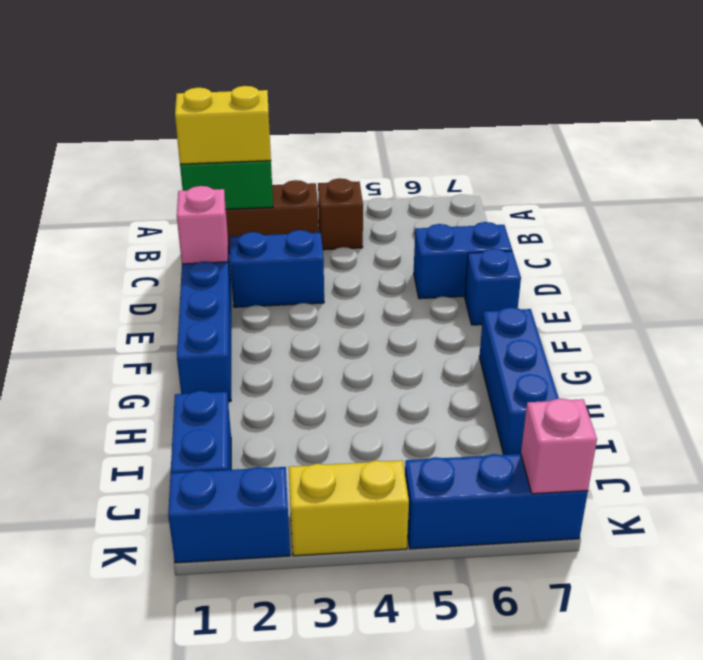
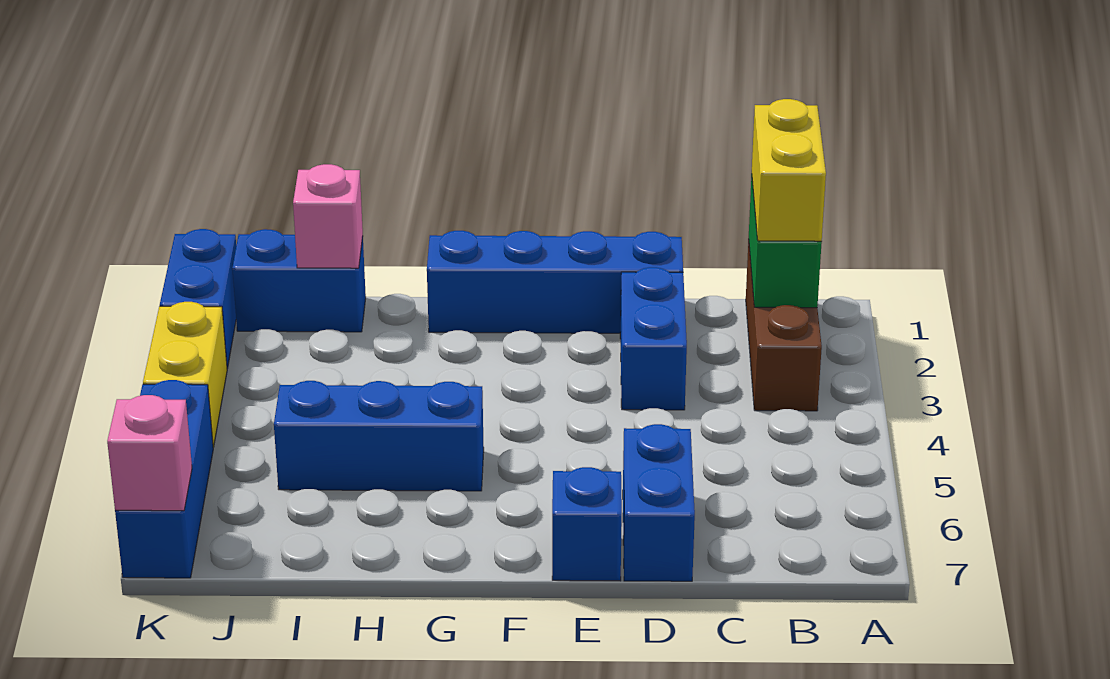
brown brick B4 level 1 -> none
pink brick D1 level 2 -> pink brick I1 level 2
blue brick G7:I7 level 1 -> blue brick G5:I5 level 1

